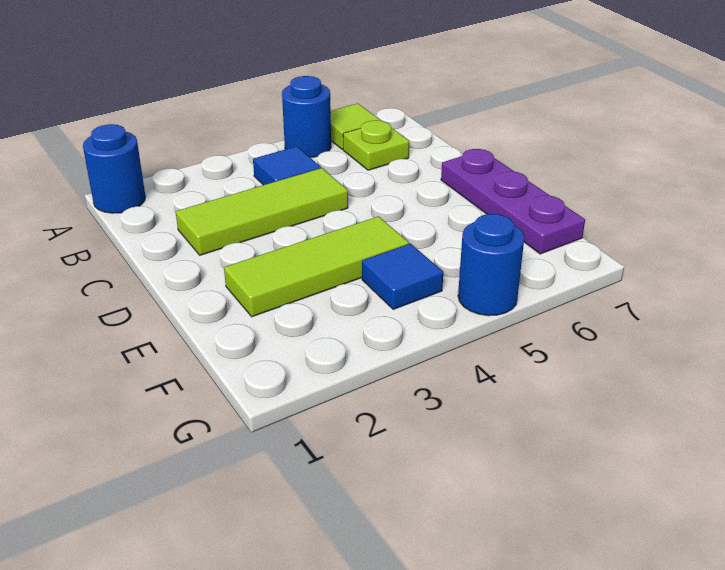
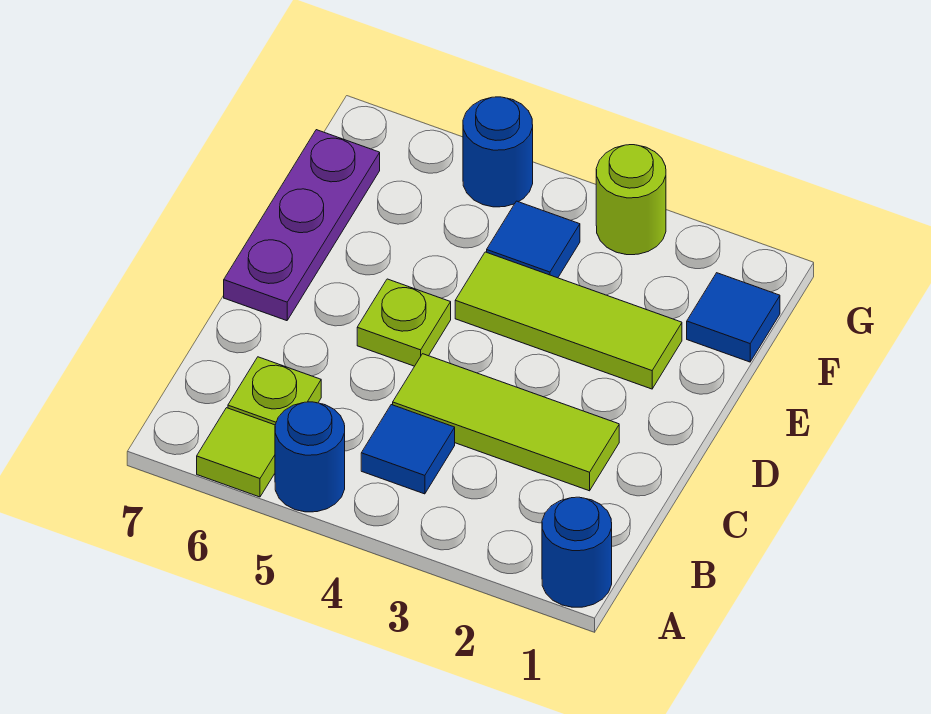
none -> lime plate D5 level 1
none -> blue tile F1 level 1
none -> lime round brick G3 level 1

